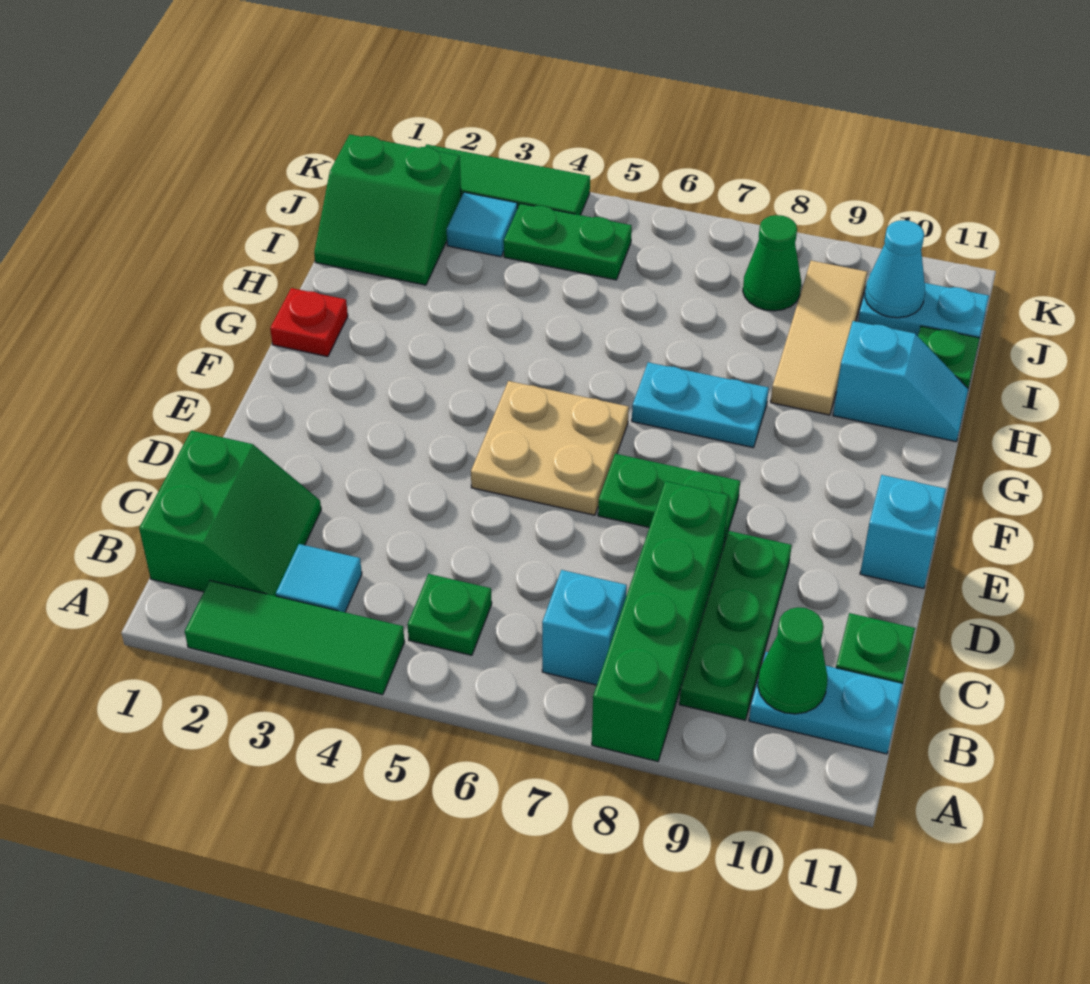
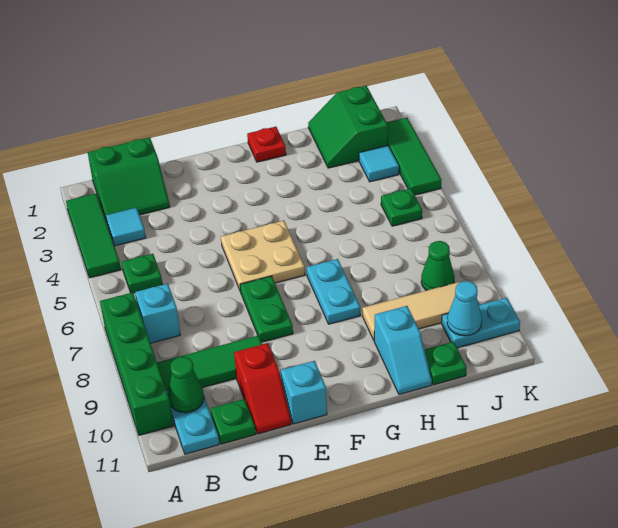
green brick A8:D8 level 1 -> green brick A7:A10 level 1
green plate B9:D9 level 1 -> green tile B9:D9 level 1
none -> red slope D10:D11 level 1 top 10
green plate J4:J5 level 1 -> green plate J5 level 1
cyan plate J10:J11 level 1 -> cyan plate J10:K10 level 1

